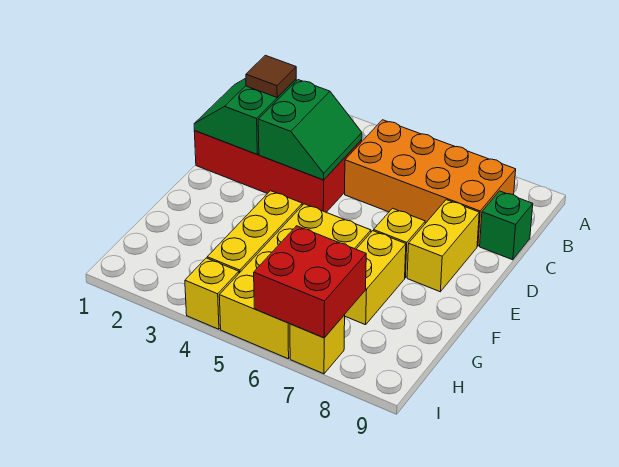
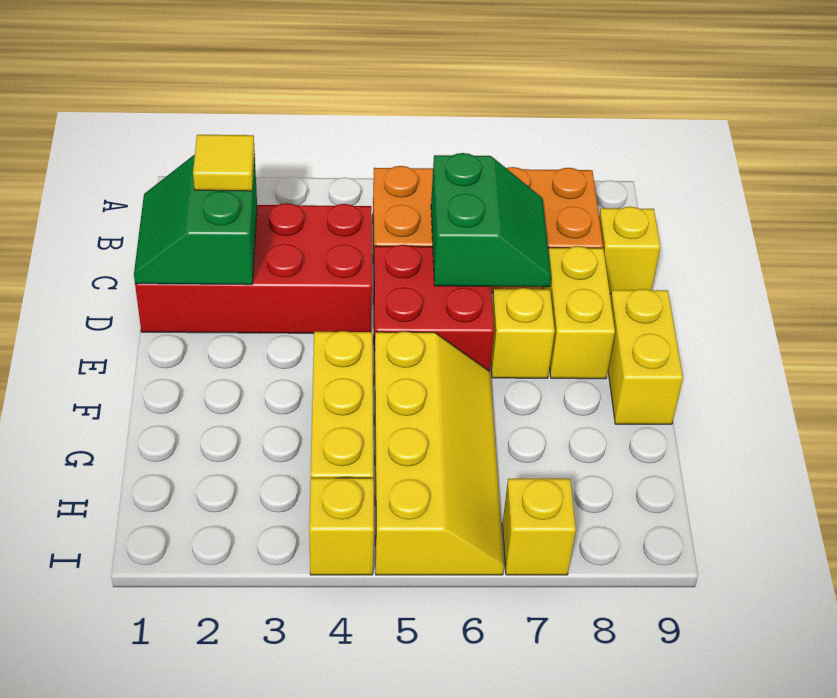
brown tile C2 level 3 -> yellow tile C2 level 3
green slope C3:D4 level 2 top 3 -> green slope C6:D7 level 2 top 6
green brick C9 level 1 -> yellow brick C9 level 1
yellow brick F5:I6 level 1 -> yellow slope F5:I6 level 1 top 5
yellow brick F7:G7 level 1 -> yellow brick E9:F9 level 1
red brick H6:I7 level 2 -> red brick D5:E6 level 1

